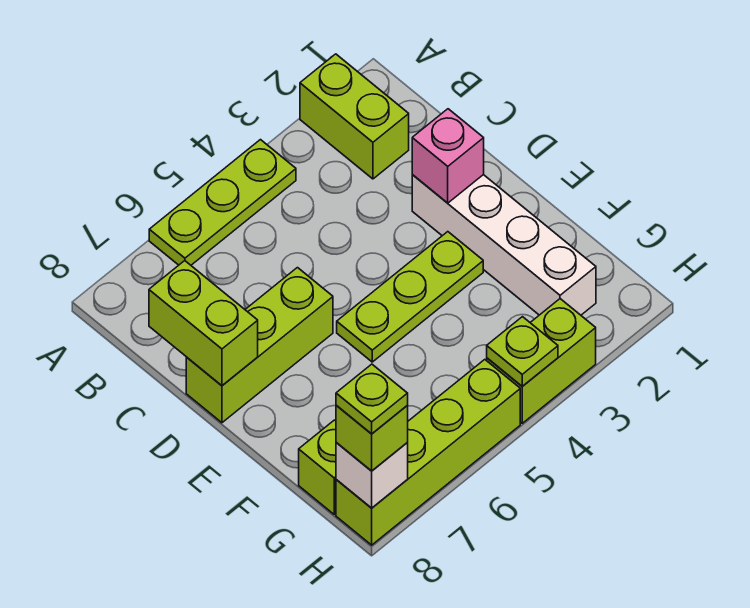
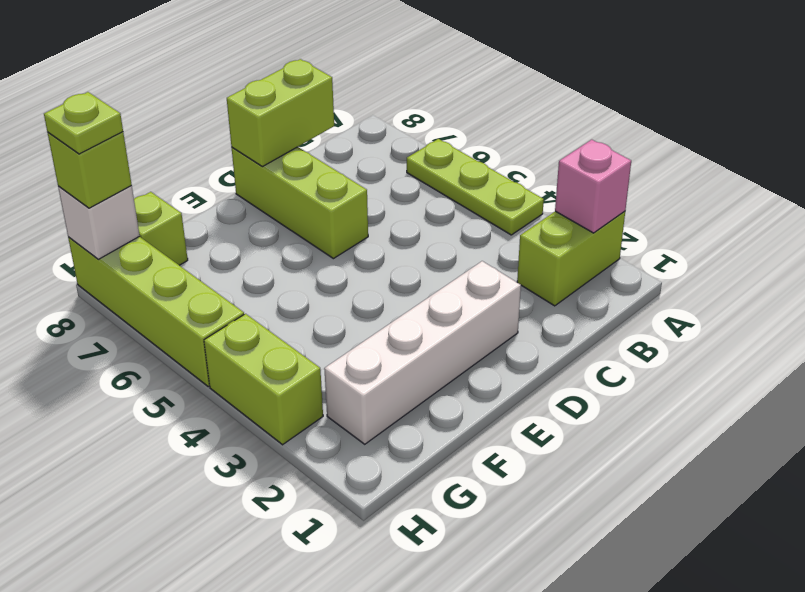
pink brick D2 level 2 -> pink brick A2 level 2
lime plate E3:E5 level 1 -> none
lime plate H4 level 2 -> none

